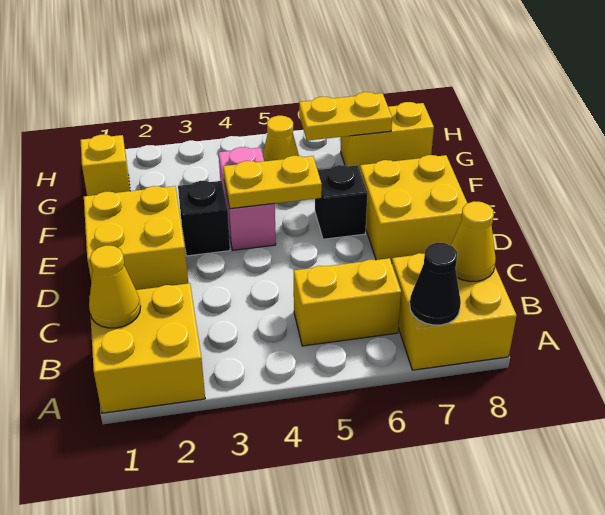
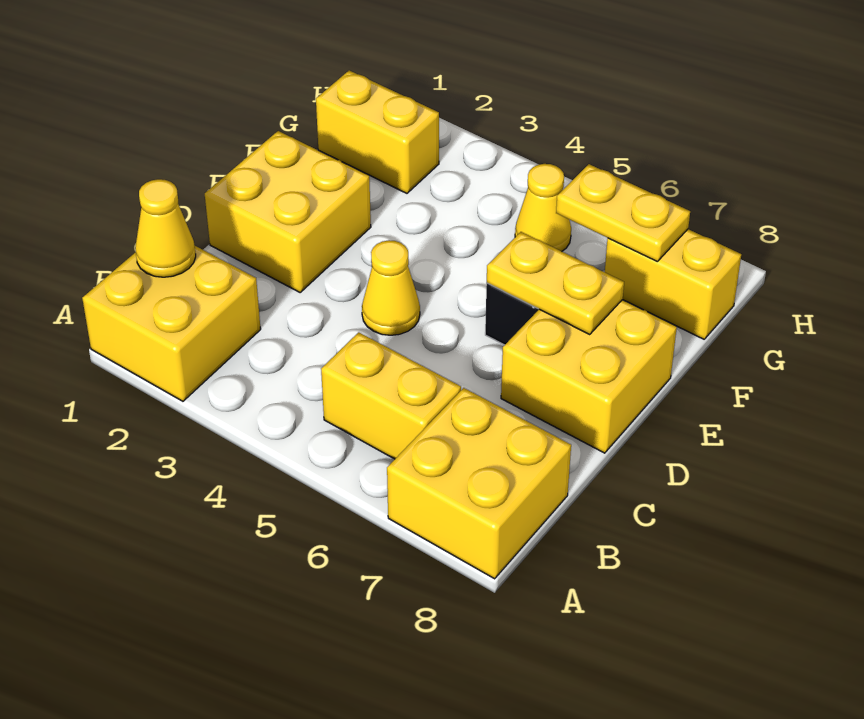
black cone A7 level 2 -> none
yellow cone B8 level 2 -> yellow cone D4 level 1
black brick E3 level 1 -> none
pink brick E4:F4 level 1 -> none
yellow plate E4:E5 level 2 -> yellow plate E6:E7 level 2
yellow brick G1 level 1 -> yellow brick G1:G2 level 1

